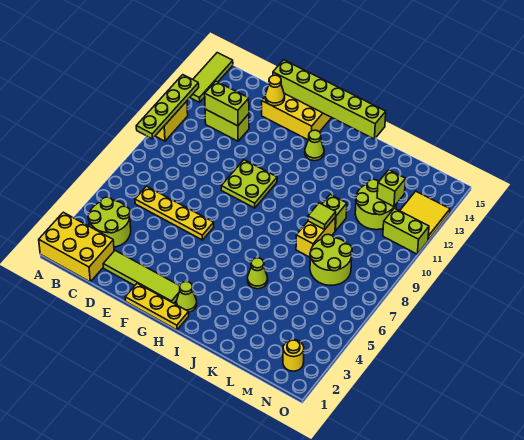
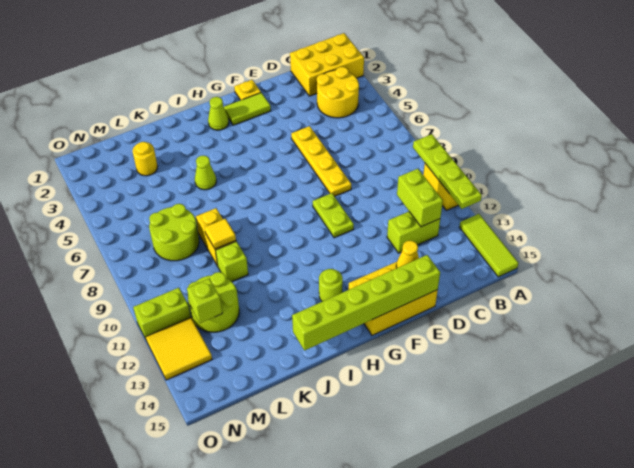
lime round brick B3:C4 level 1 -> yellow round brick B3:C4 level 1
yellow plate C6:F6 level 1 -> yellow plate E5:E8 level 1
lime brick C12:D12 level 2 -> lime brick C11:C12 level 2
lime tile D2:G2 level 1 -> lime tile F2:G2 level 1
yellow plate F1:H1 level 1 -> yellow plate F1 level 1
lime plate F9:G10 level 1 -> lime plate F9:F10 level 1
lime cone H13 level 1 -> lime round brick H13 level 1
lime tile K9 level 2 -> yellow tile K9 level 2
yellow round brick N2 level 1 -> yellow round brick L3 level 1

